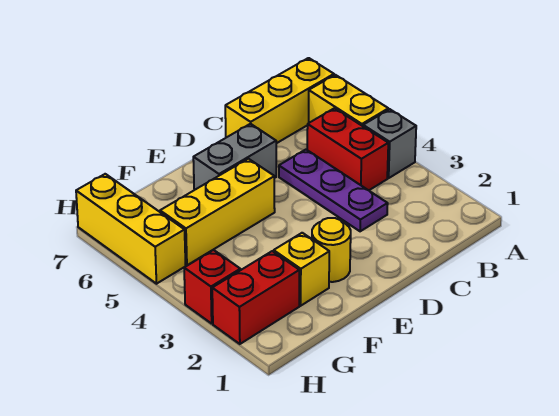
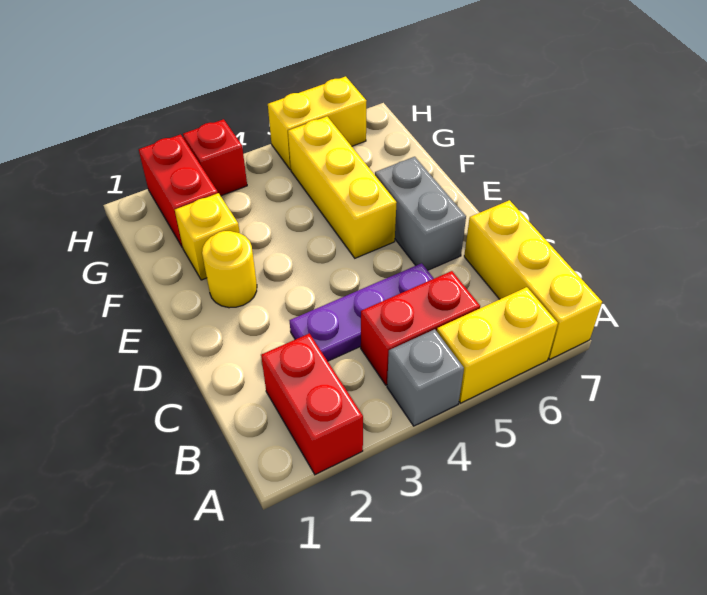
none -> red brick A2:B2 level 1
yellow brick H5:H7 level 1 -> yellow brick H5:H6 level 1

